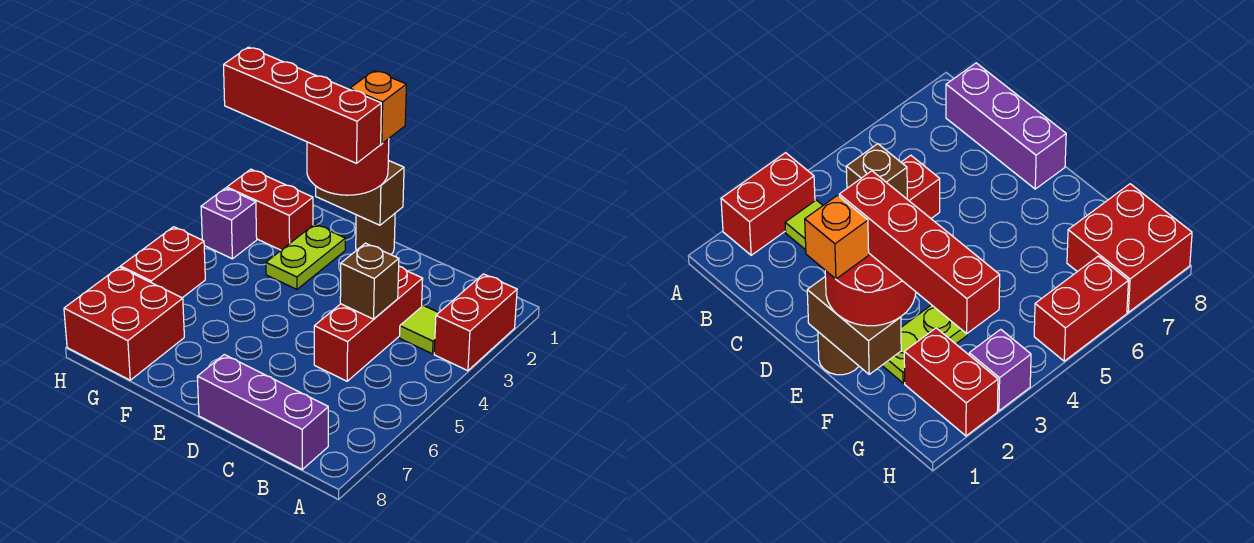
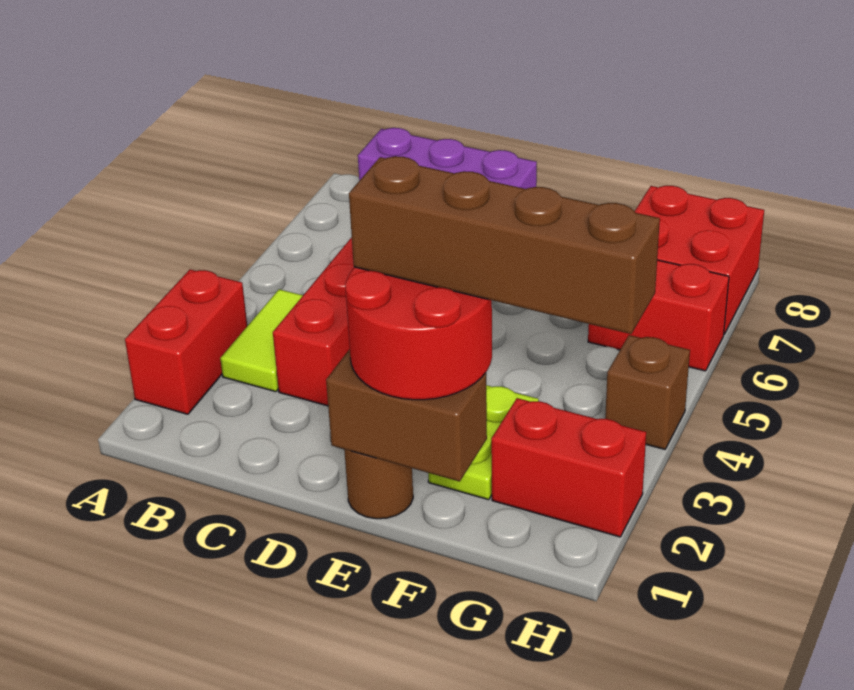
lime tile B3 level 1 -> lime tile B3:B4 level 1
brown brick C4 level 2 -> brown brick H4 level 1
orange brick E1 level 4 -> none
red brick E2:H2 level 4 -> brown brick E2:H2 level 4
purple brick H3 level 1 -> none
red brick H5:H6 level 1 -> red brick G6:H6 level 1

